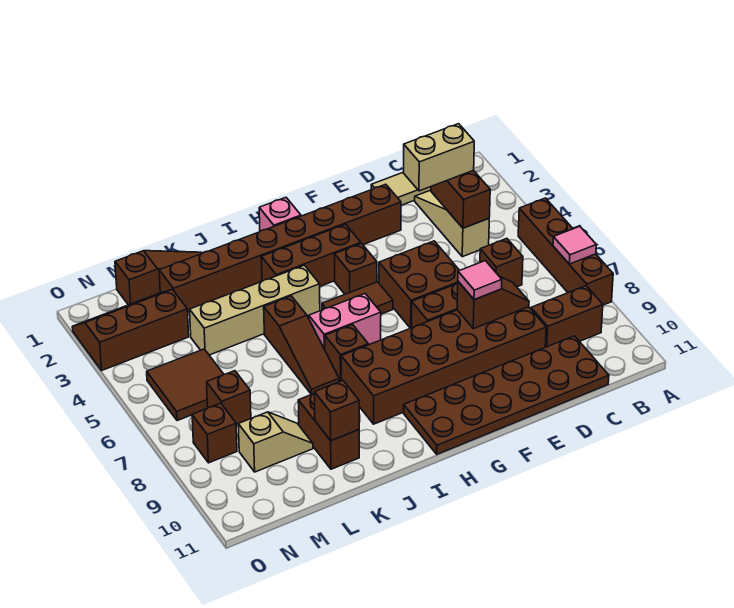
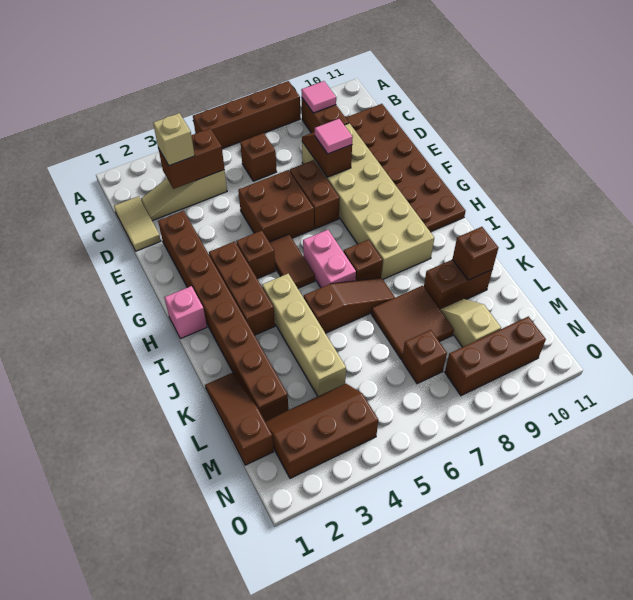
pink tile A7 level 2 -> pink tile B9 level 2
tan brick C3:D3 level 3 -> tan brick C3 level 3
brown brick D8:I9 level 1 -> tan brick D8:I9 level 1
brown slope M2:O3 level 1 top 3 -> brown slope M2:N4 level 1 top N
brown tile M5:N6 level 1 -> brown tile K7:L8 level 1
brown brick N8 level 1 -> brown brick N8:N10 level 1

